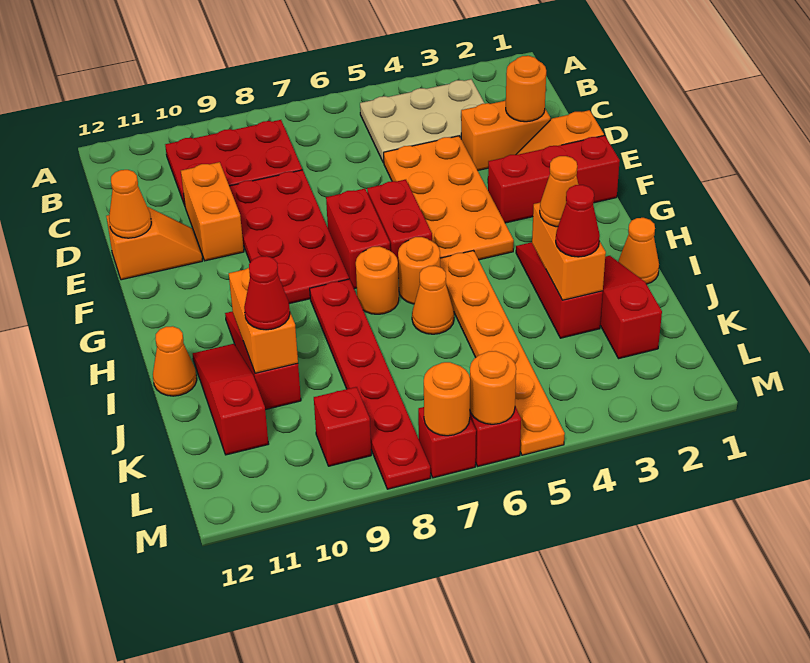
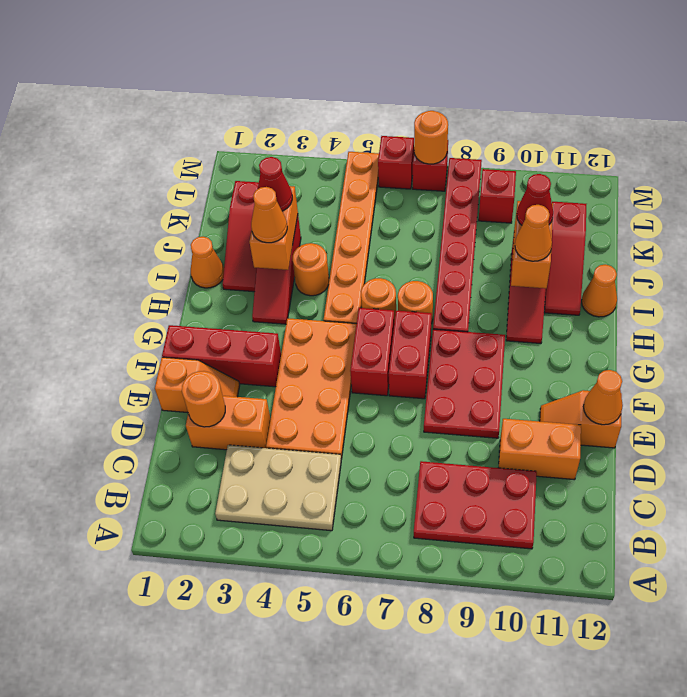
red plate D8:G9 level 1 -> red plate E8:G9 level 1
orange brick D10:E10 level 1 -> orange brick D10:D11 level 1
orange cone I6 level 1 -> orange cone I10 level 3
orange round brick M6 level 2 -> orange round brick I4 level 1

